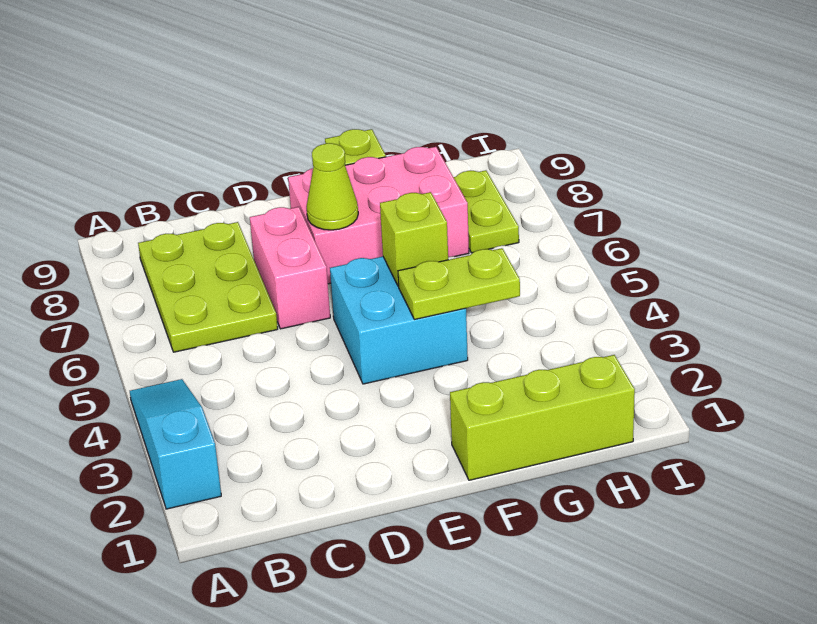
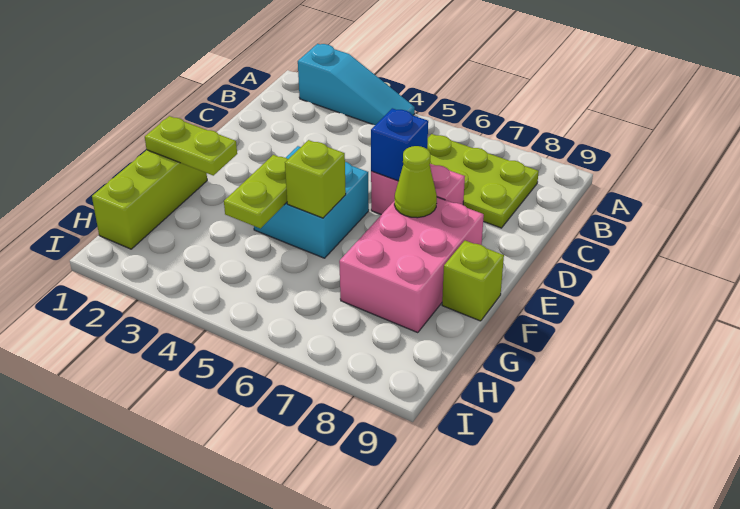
none -> blue brick D6 level 2
lime plate H7:H8 level 1 -> lime plate F1:F2 level 2

